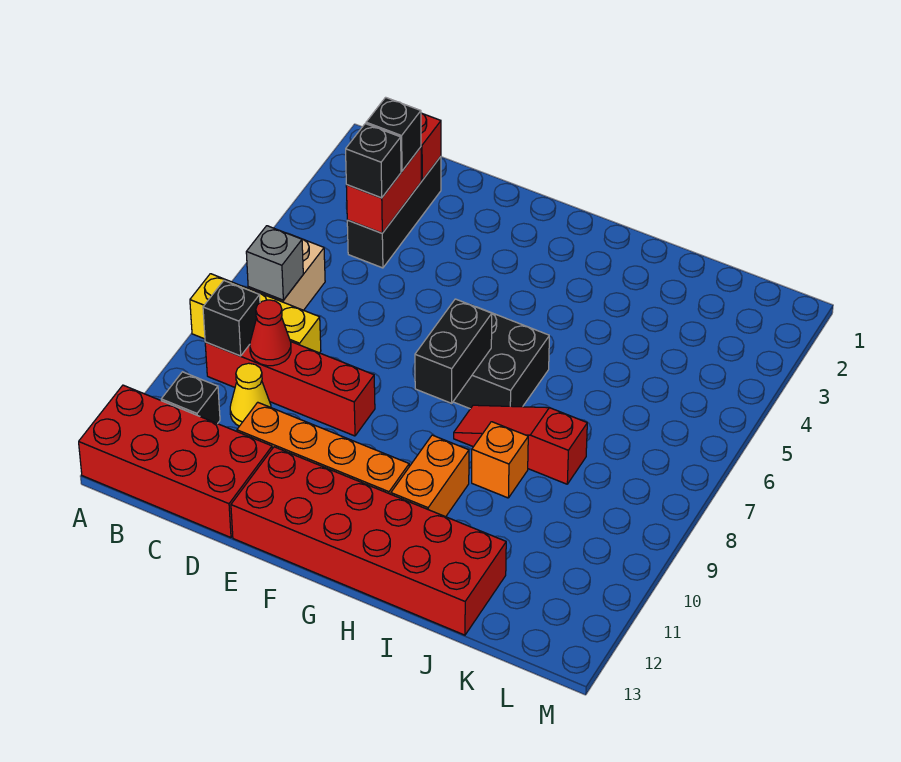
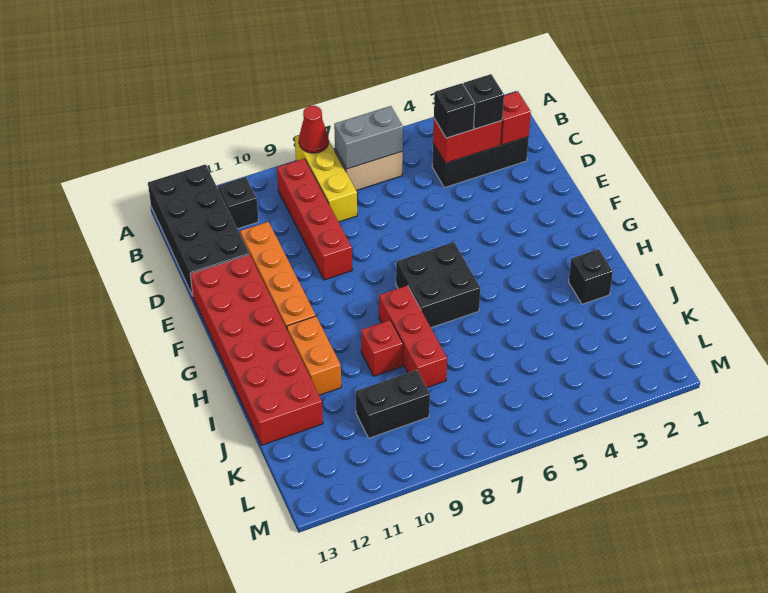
red brick A12:D13 level 1 -> black brick A12:D13 level 1
grey brick B7 level 2 -> grey brick B6:B7 level 2
black brick B9 level 2 -> black brick I2 level 1
red cone C9 level 2 -> red cone A8 level 2
yellow cone C10 level 1 -> none
black brick G7:G8 level 2 -> black brick K9:K10 level 1
red slope H8:J8 level 1 top J -> red brick H8:J8 level 1
orange brick H10:H11 level 1 -> orange brick H11:I11 level 1
orange brick I9 level 1 -> red brick I9 level 1

